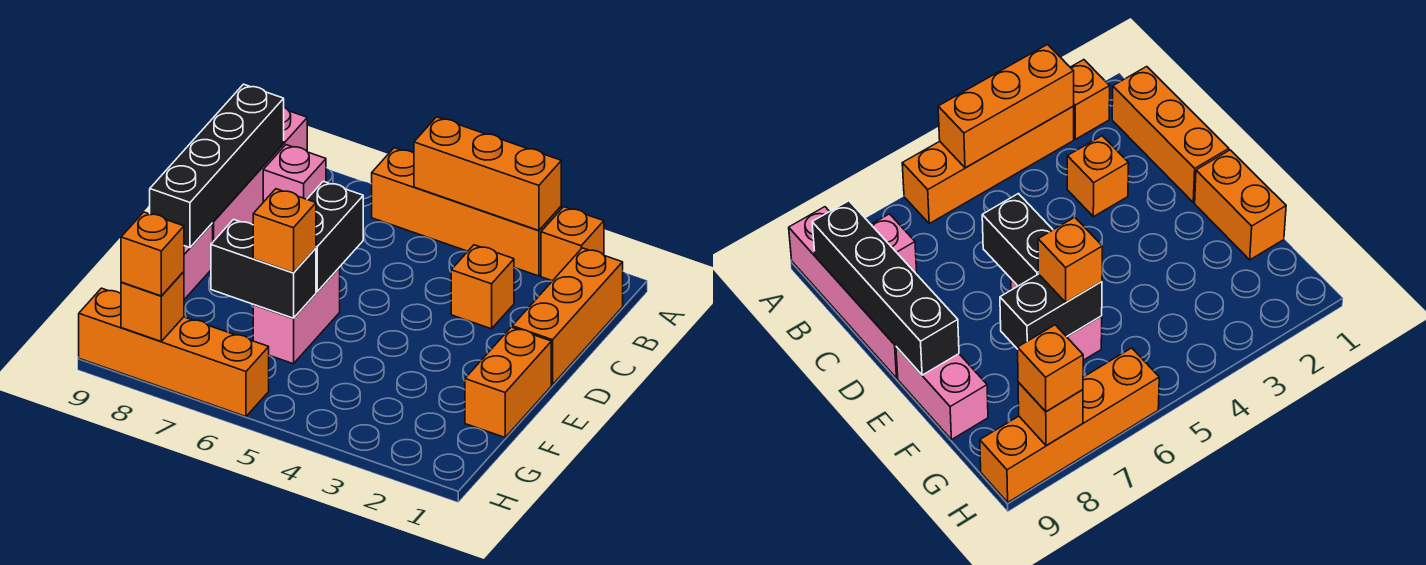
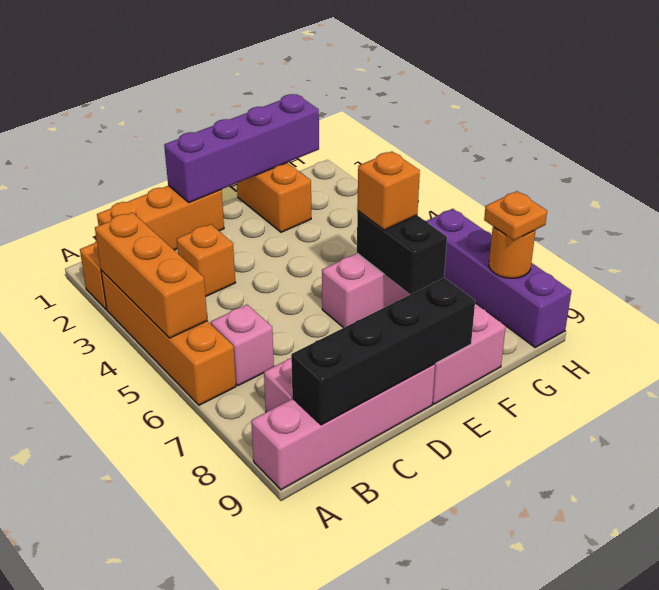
none -> pink brick B6 level 1
none -> purple brick D1:G1 level 2
black brick D6:E6 level 2 -> none
orange brick E1:F1 level 1 -> orange brick F1:F2 level 1
orange brick H6:H9 level 1 -> purple brick H6:H9 level 1
orange brick H8 level 2 -> orange round brick H8 level 2
orange brick H8 level 3 -> orange plate H8 level 3

